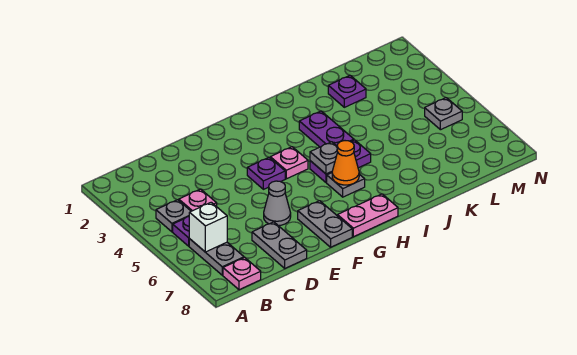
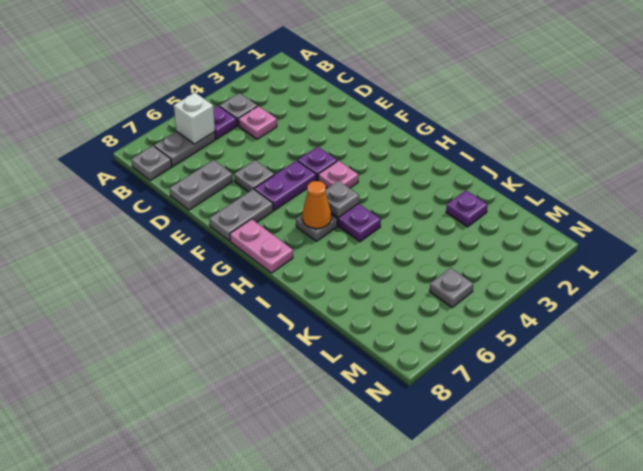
pink plate B8 level 1 -> grey plate B8 level 1
grey cone E6 level 1 -> grey plate E6 level 1
purple plate I3:I4 level 1 -> purple plate F5:F6 level 1

